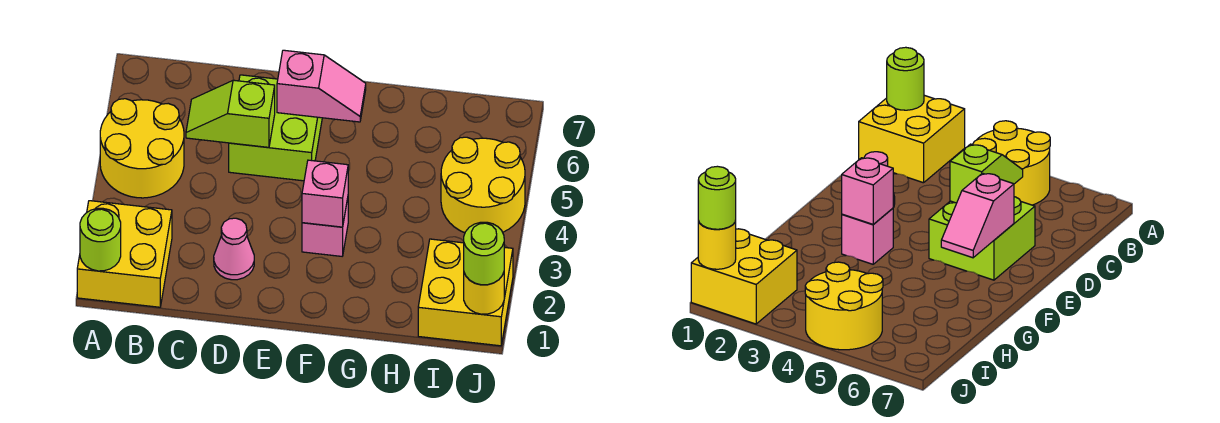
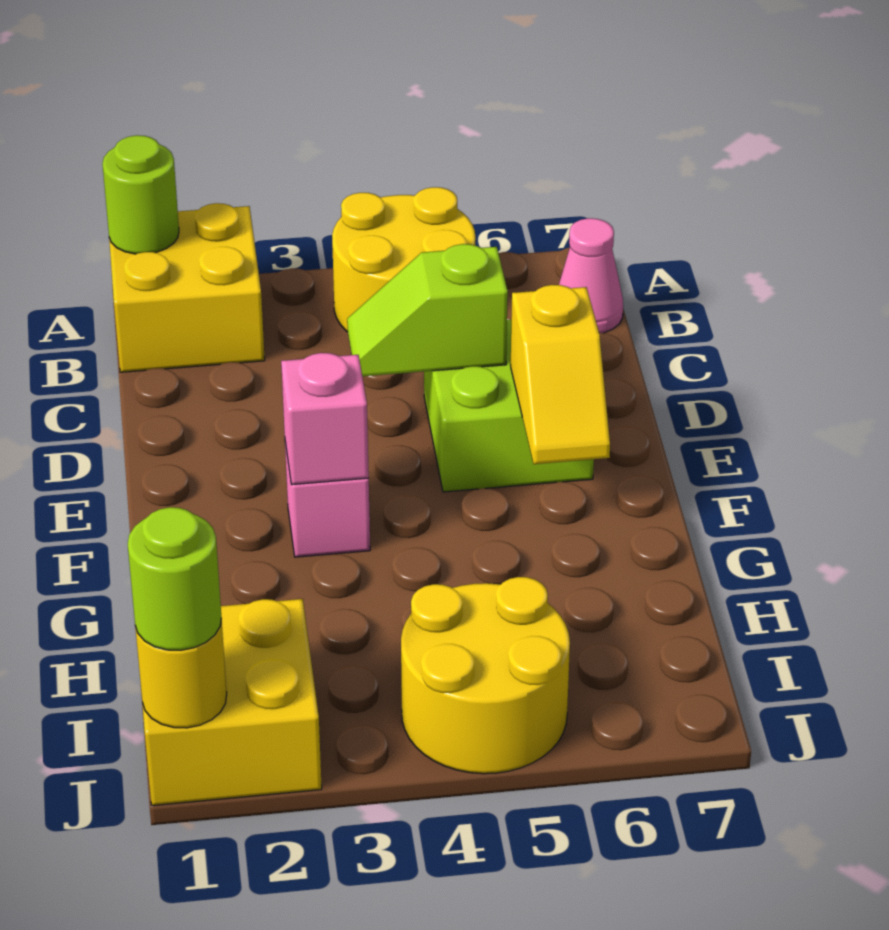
lime slope C5:D5 level 2 top D -> lime slope D4:D5 level 2 top 5
pink cone D2 level 1 -> pink cone B7 level 1
pink slope E6:F6 level 2 top E -> yellow slope E6:F6 level 2 top E

